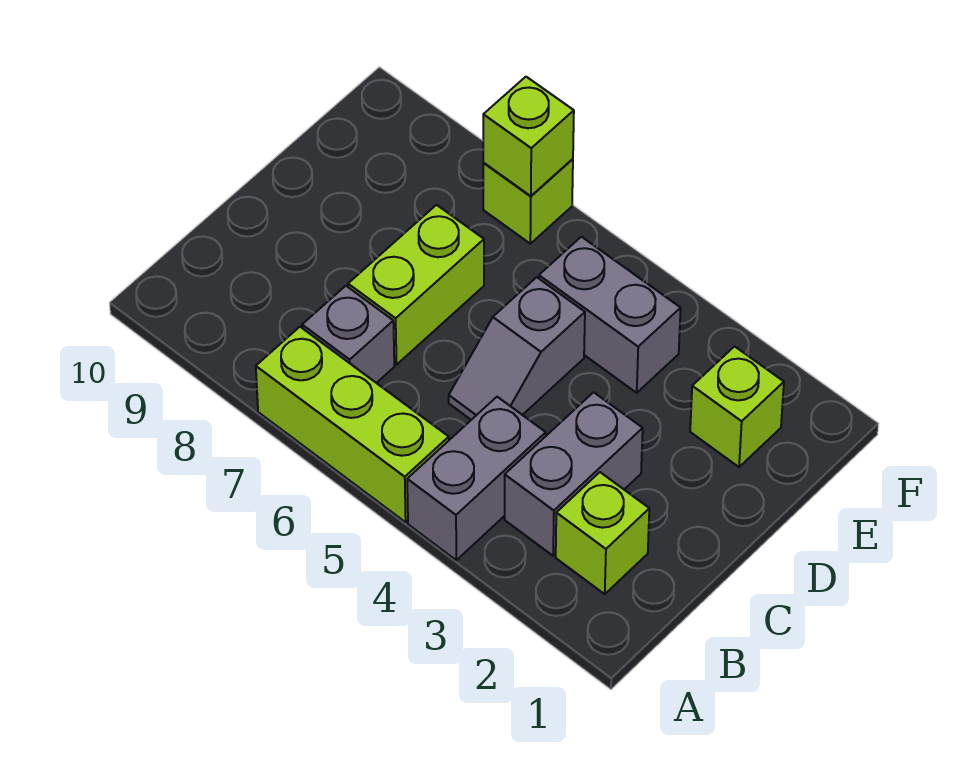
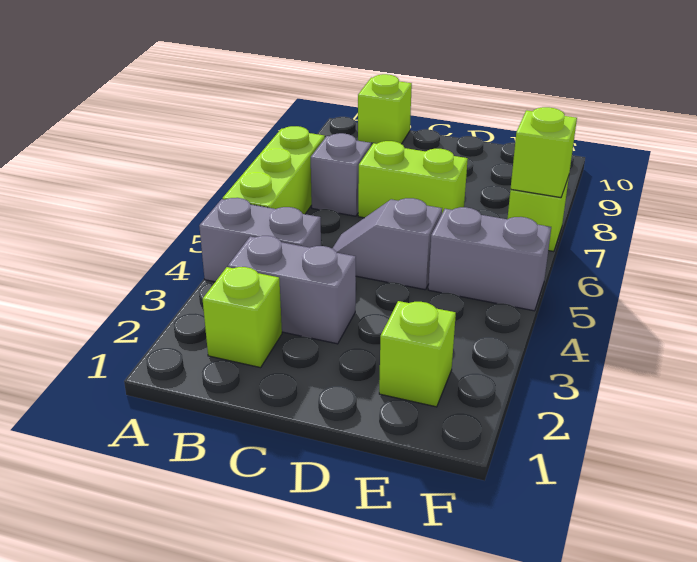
none -> lime brick B10 level 1
grey brick E4:E5 level 1 -> grey brick E5:F5 level 1

